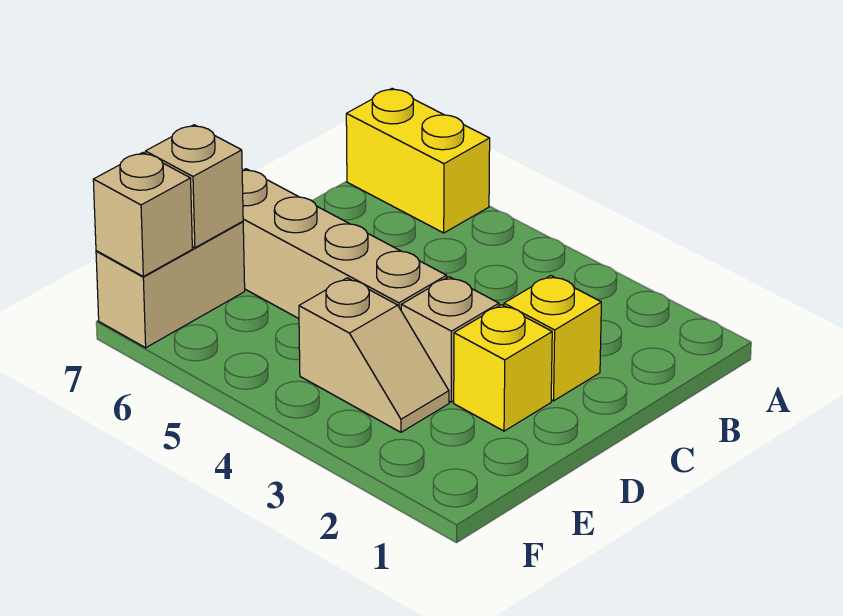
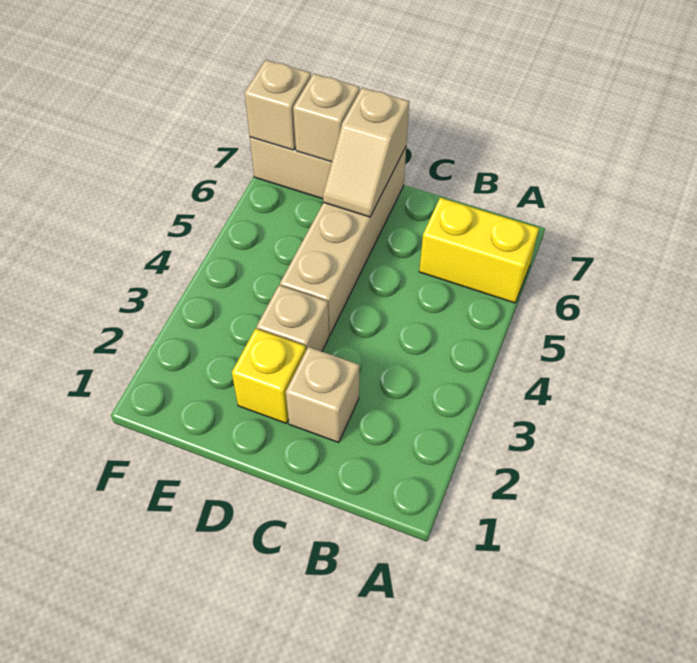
yellow brick A6:A7 level 1 -> yellow brick A6:B6 level 1
yellow brick C2 level 1 -> tan brick C2 level 1
tan slope E3:E4 level 1 top 4 -> tan slope D6:D7 level 2 top 7

